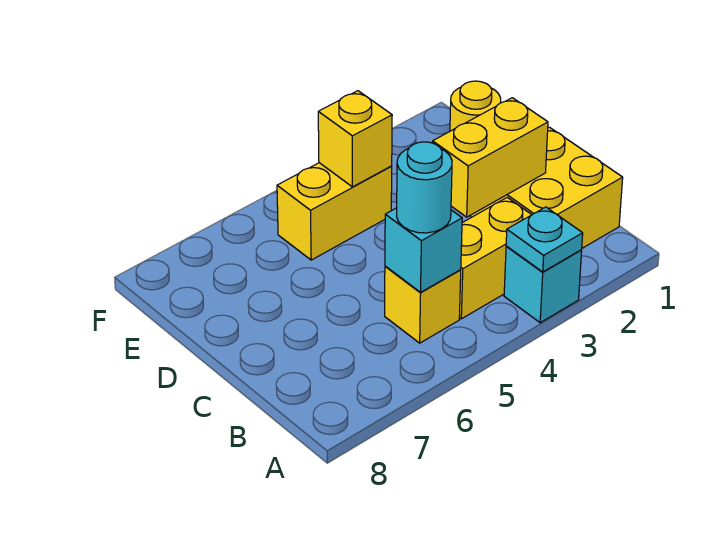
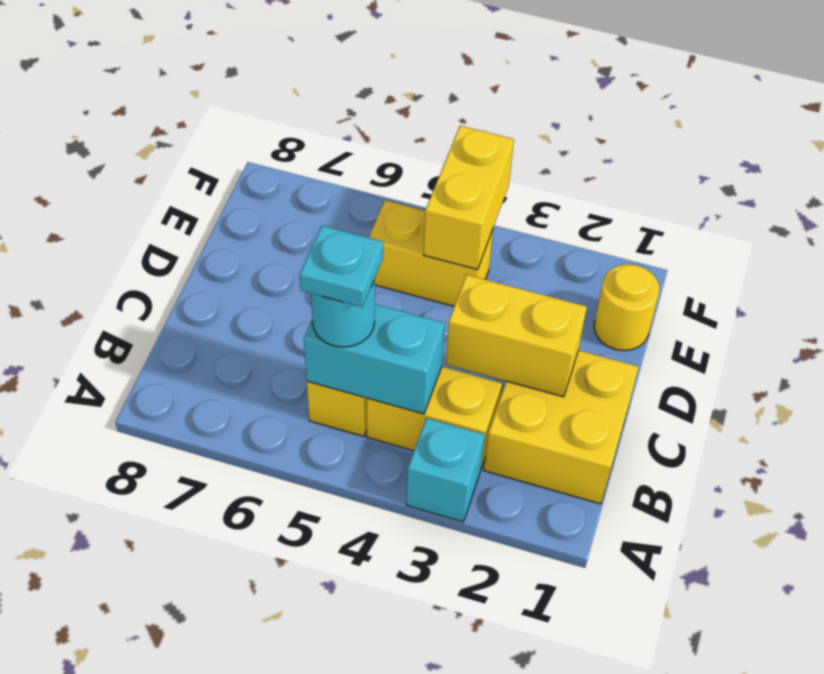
cyan plate A3 level 2 -> cyan plate B5 level 4
cyan brick B5 level 2 -> cyan brick B4:B5 level 2
yellow brick E4 level 2 -> yellow brick E4:F4 level 2

